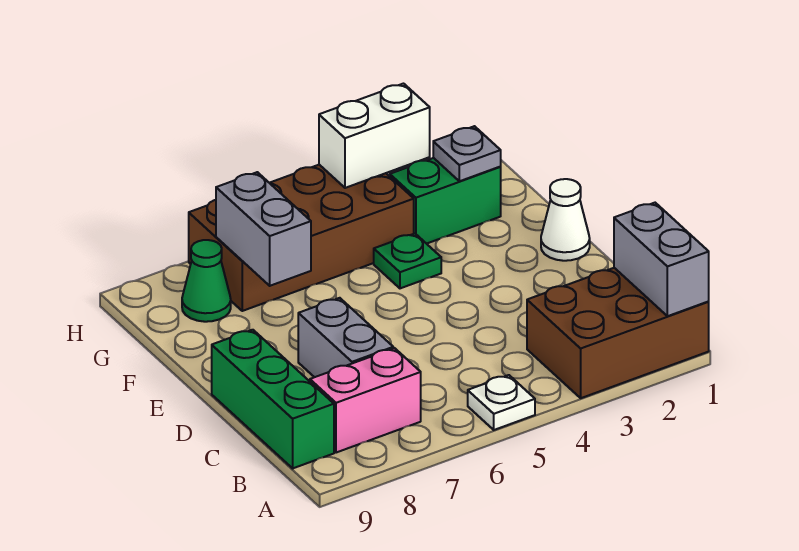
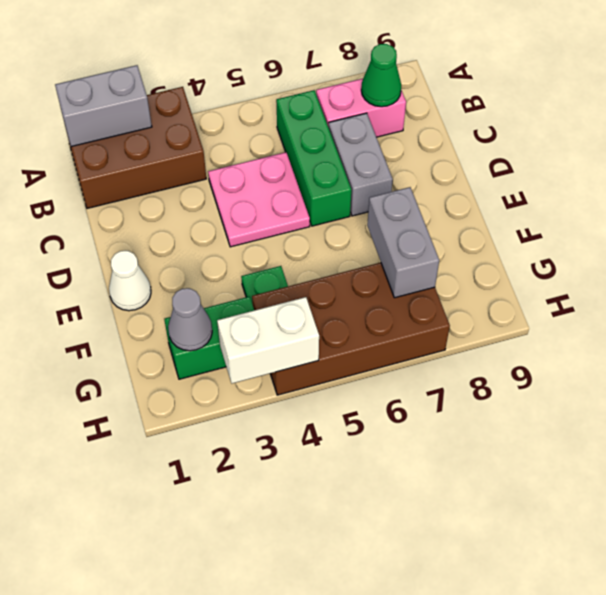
grey brick A1:B1 level 2 -> grey brick A1:A2 level 2
white plate A5 level 1 -> none
green brick B9:D9 level 1 -> green brick B6:D6 level 1
none -> pink plate C4:D5 level 1
grey plate G2 level 2 -> grey cone G2 level 2
green cone G8 level 1 -> green cone B8 level 2

